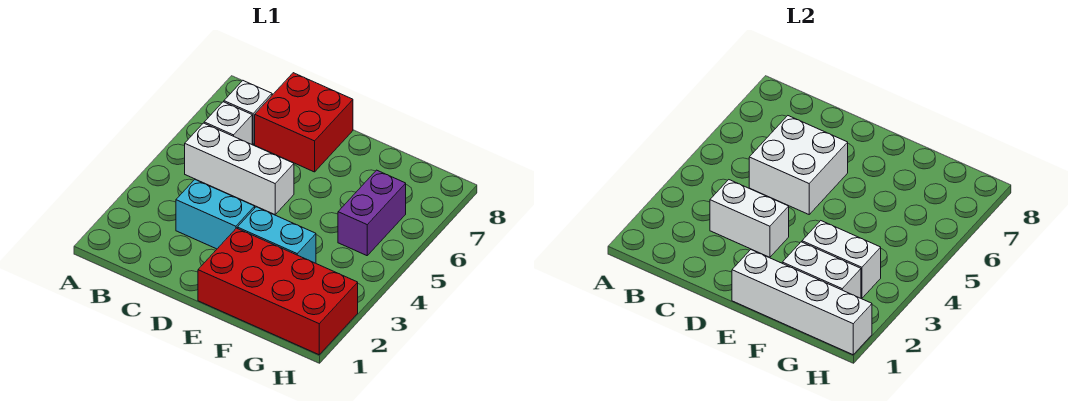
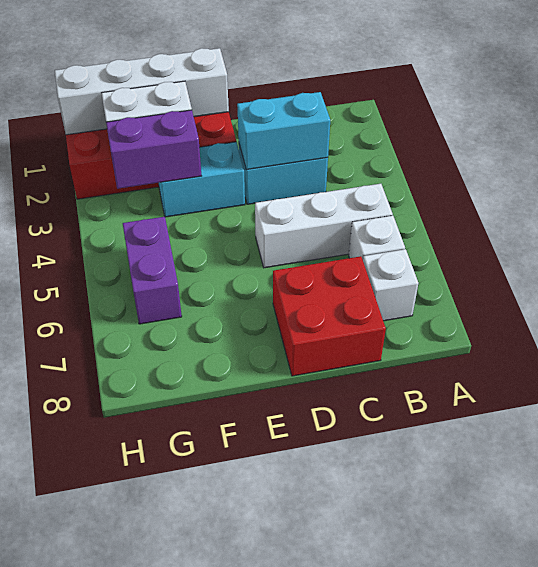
white brick C3:D3 level 2 -> cyan brick C3:D3 level 2
white brick C5:D6 level 2 -> none
white brick F3:G3 level 2 -> purple brick F3:G3 level 2

